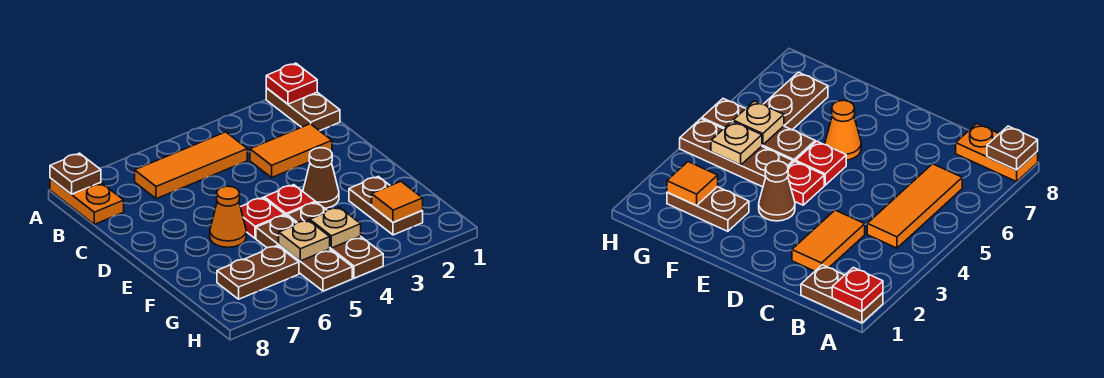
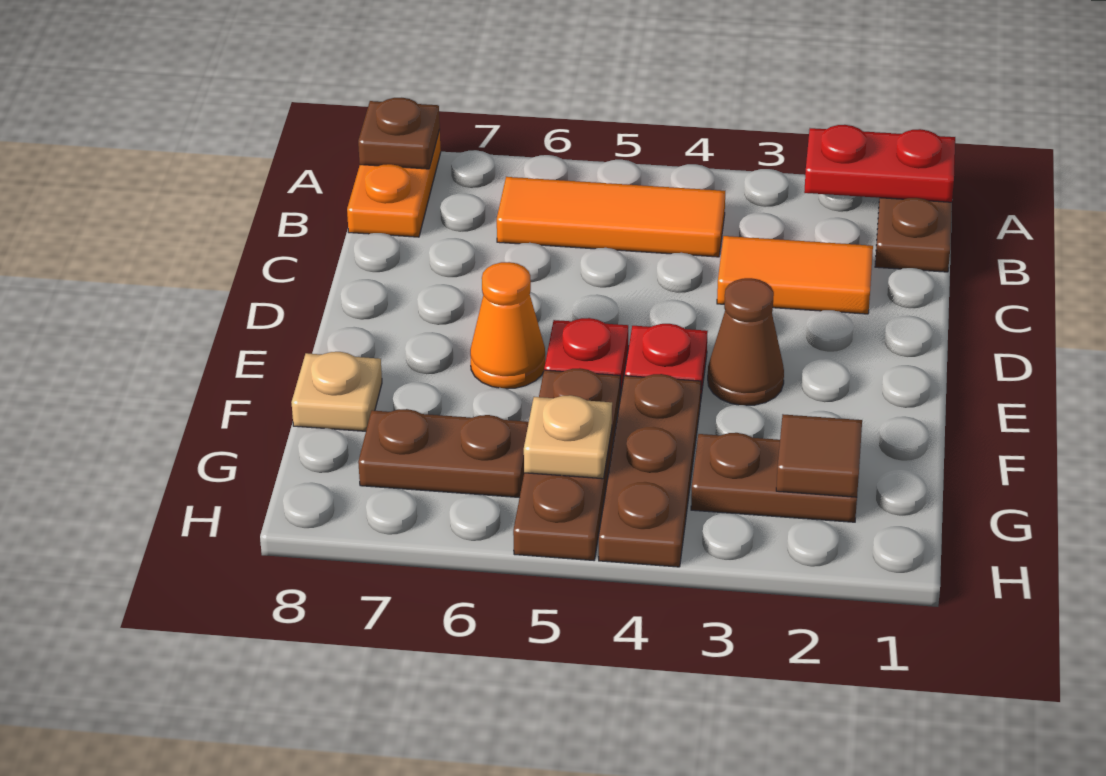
red plate A1 level 2 -> red plate A1:A2 level 2
brown plate F2:G2 level 1 -> brown plate G2:G3 level 1
orange tile G2 level 2 -> brown tile G2 level 2
tan plate G4 level 2 -> tan plate F8 level 1

